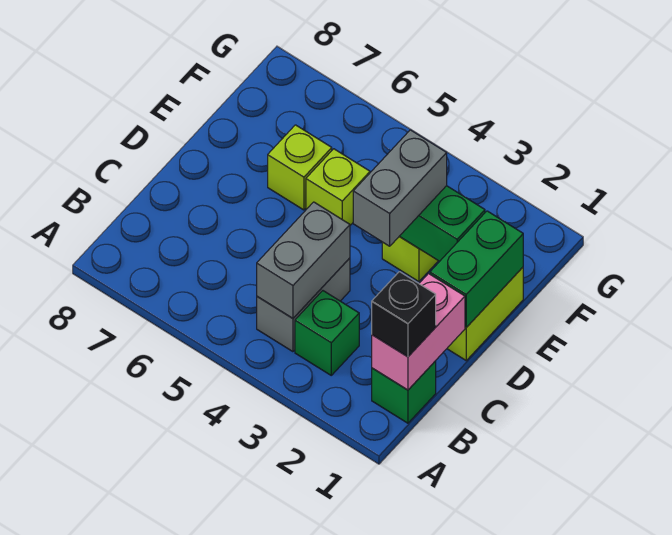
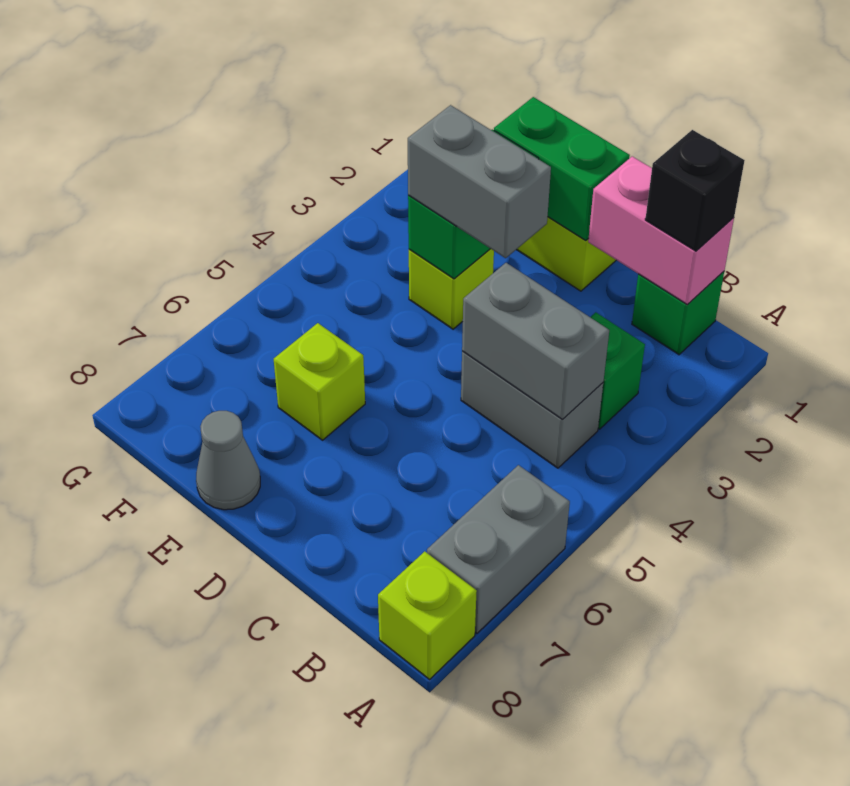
none -> grey brick A6:A7 level 1
lime brick E5 level 1 -> lime brick A8 level 1
none -> grey cone E8 level 1

